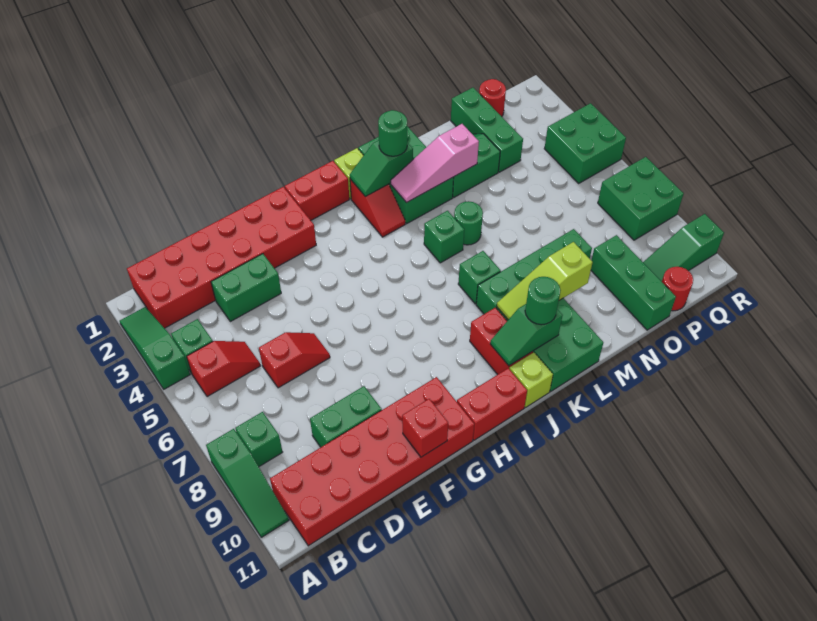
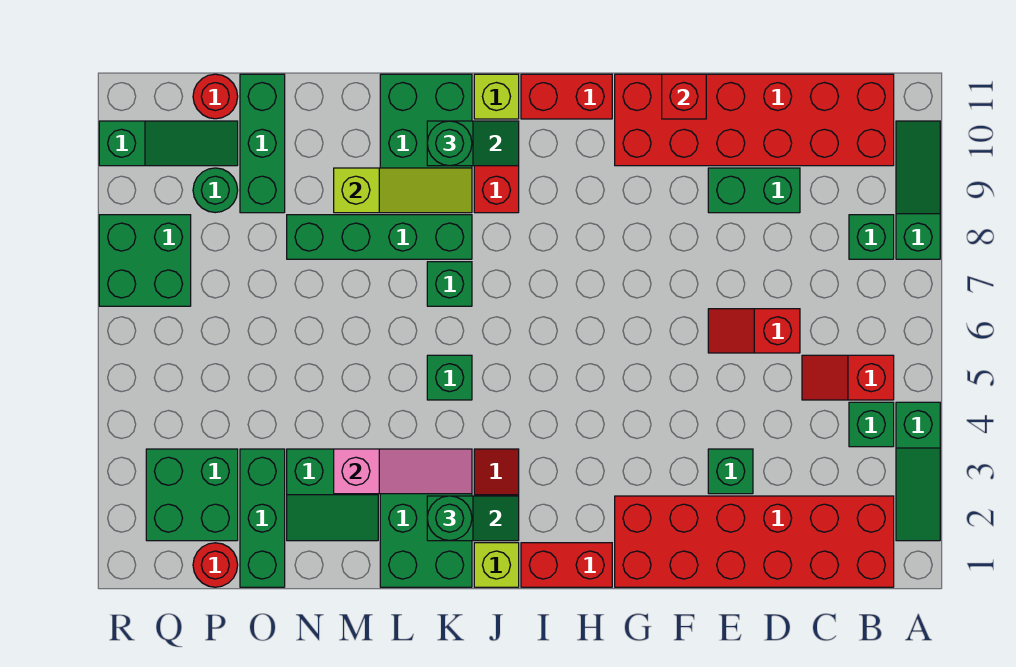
green brick D3:E3 level 1 -> green brick E3 level 1
green round brick L5 level 1 -> green round brick P9 level 1
green brick Q4:R5 level 1 -> green brick P2:Q3 level 1

